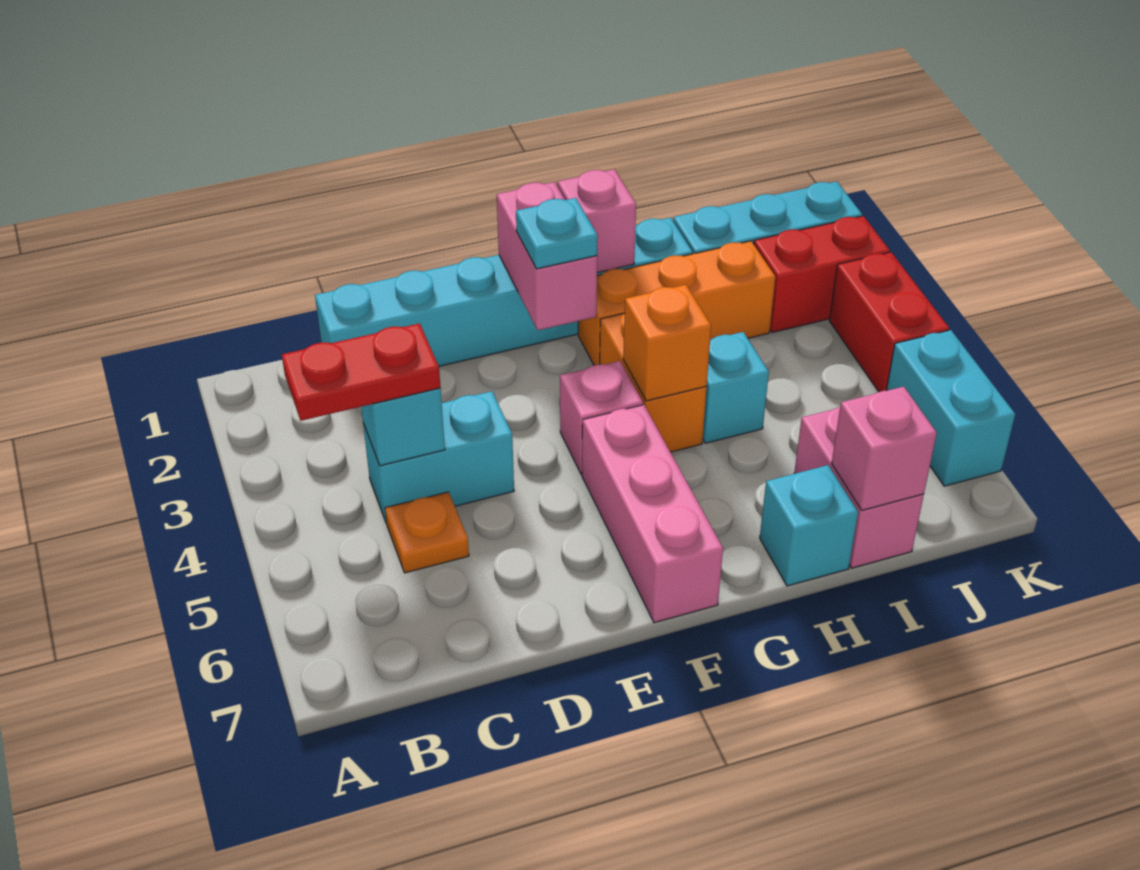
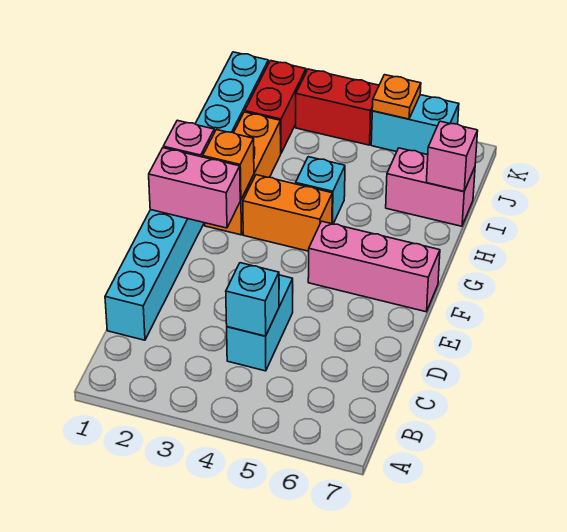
red plate B4:C4 level 3 -> none
orange plate C5 level 1 -> orange plate K5 level 2
cyan plate F2 level 3 -> none
pink brick F4 level 1 -> none
orange brick G4 level 2 -> orange brick G2 level 2
cyan brick H7 level 1 -> none

